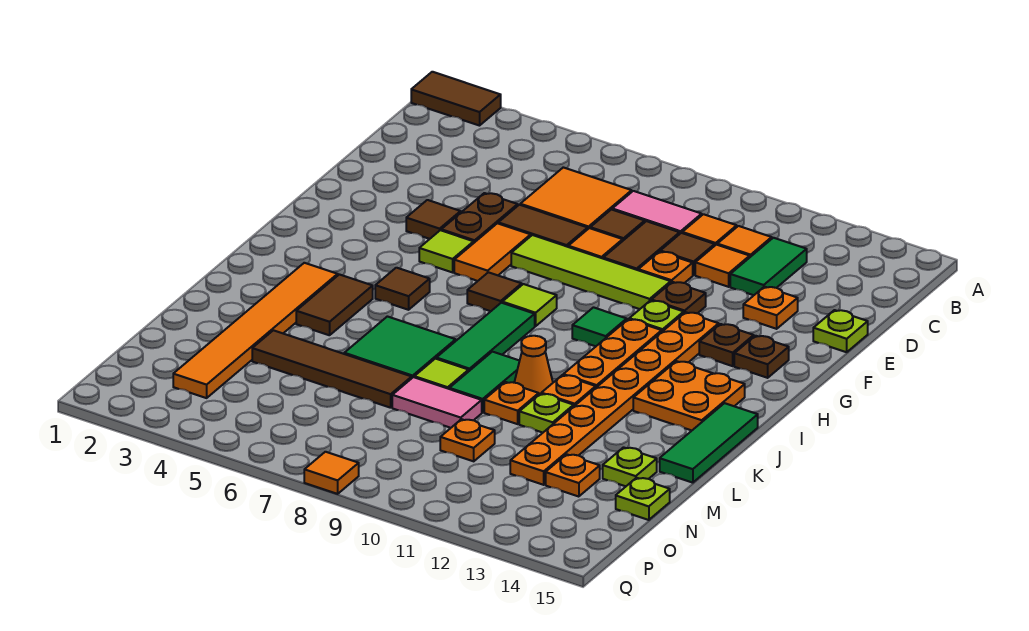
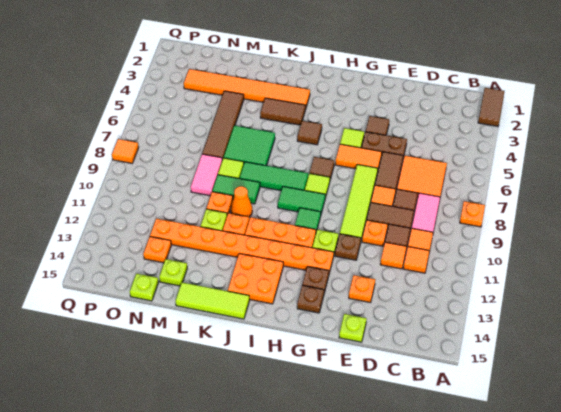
green tile C12:D12 level 1 -> green tile H9:I9 level 1
green tile J15:L15 level 1 -> lime tile J15:L15 level 1
orange plate N10 level 1 -> orange plate A8 level 1

